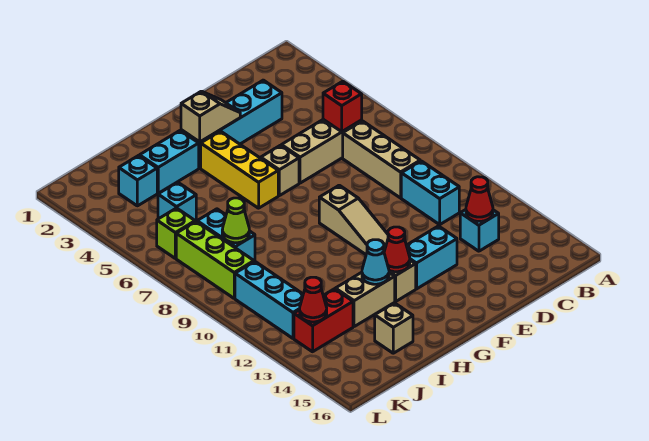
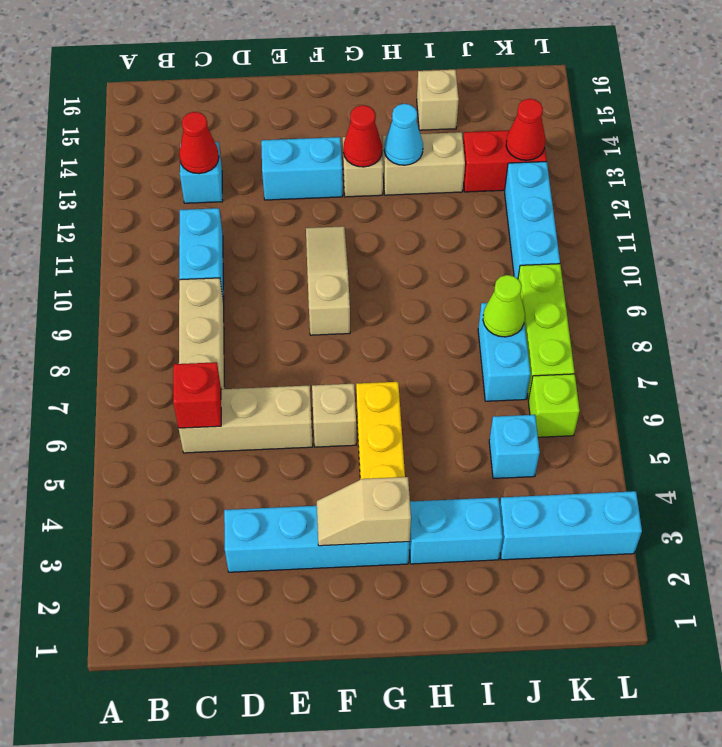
cyan brick J3 level 1 -> cyan brick J3:L3 level 1

